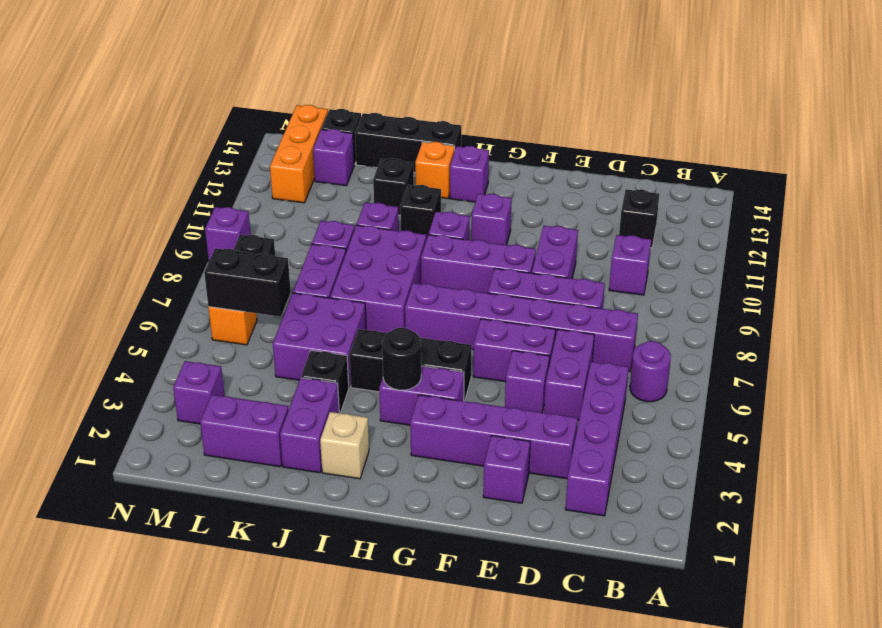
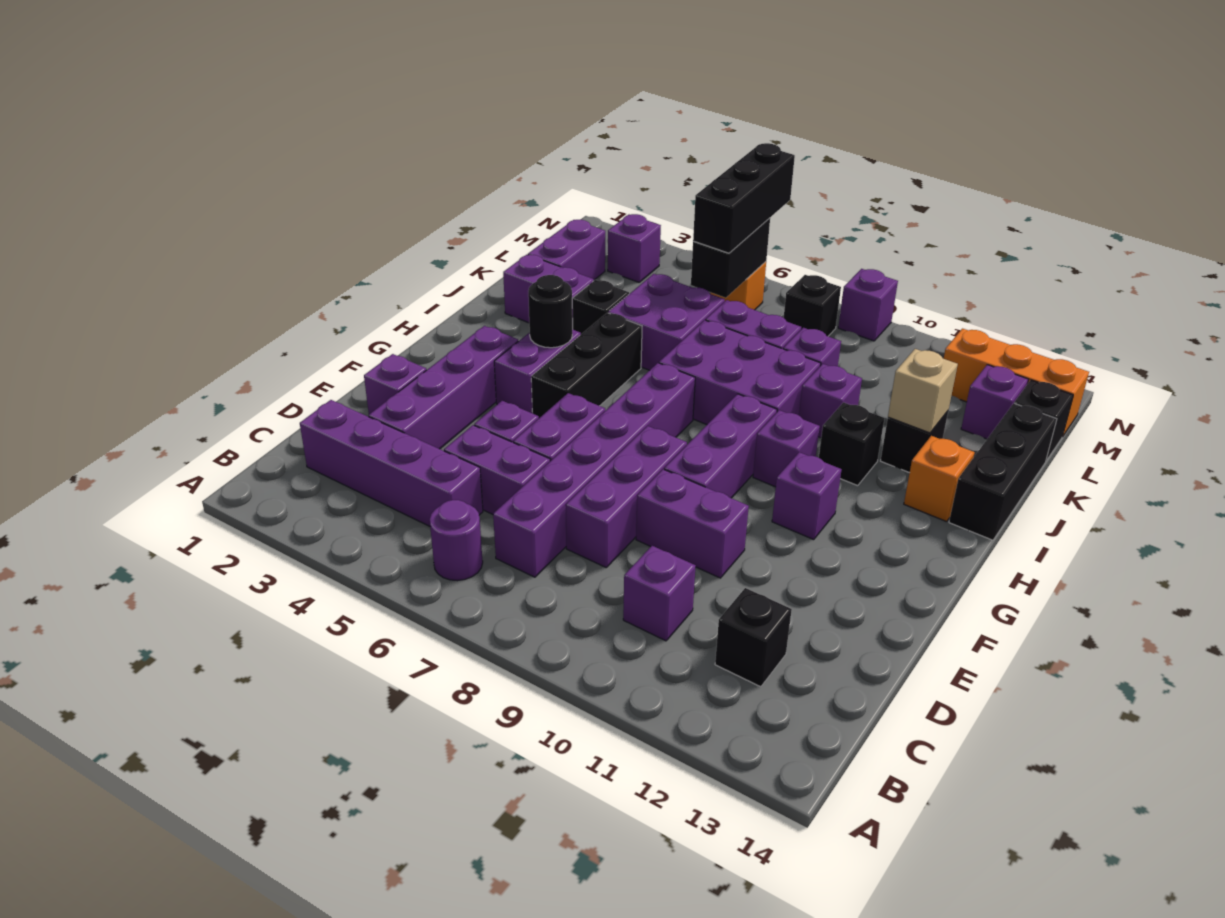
purple brick H13 level 1 -> none
tan brick I2 level 1 -> tan brick J12 level 2
none -> black brick L6:N6 level 3

